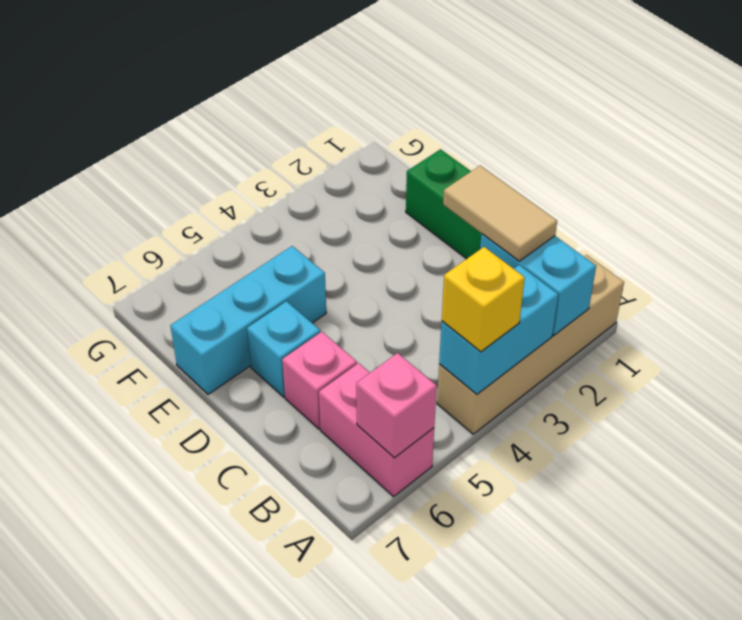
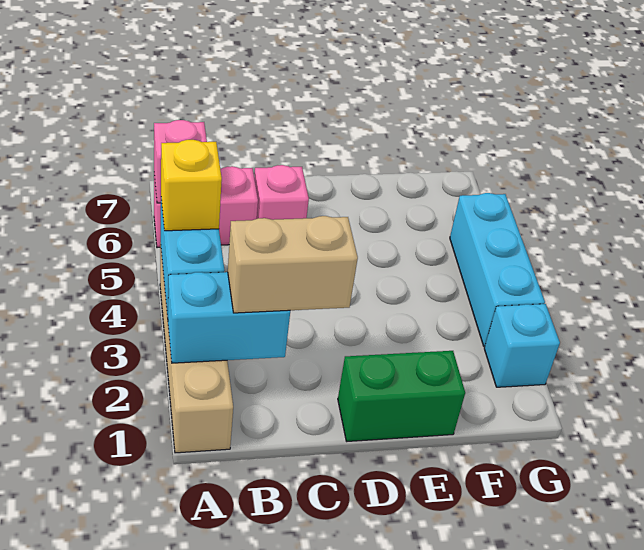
tan tile B2:C2 level 3 -> tan brick B2:C2 level 3
cyan brick D6 level 1 -> cyan brick G2 level 1
cyan brick E5:E7 level 1 -> cyan brick G3:G5 level 1

